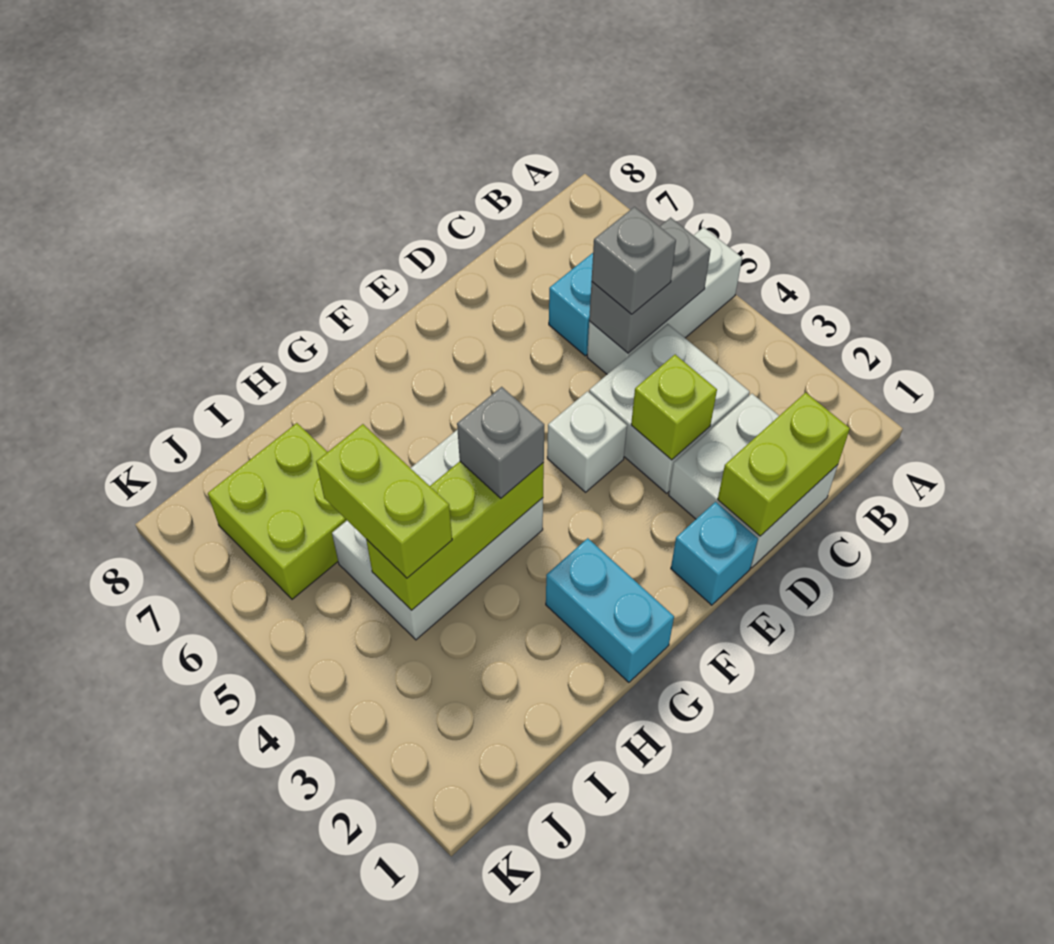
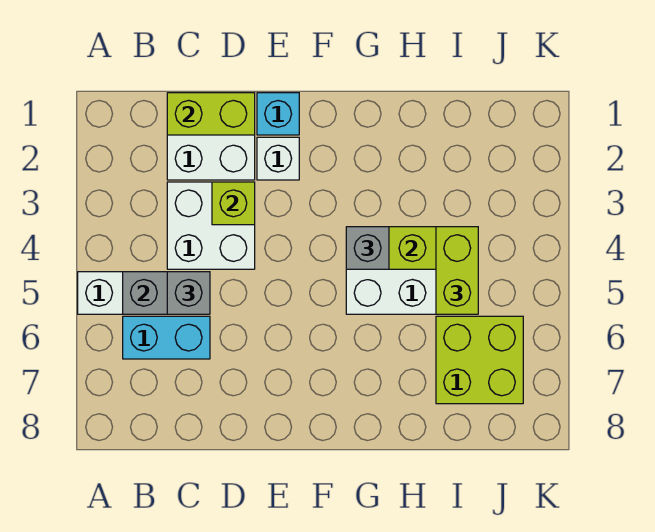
white brick E4 level 1 -> white brick E2 level 1
cyan brick G1:G2 level 1 -> none

